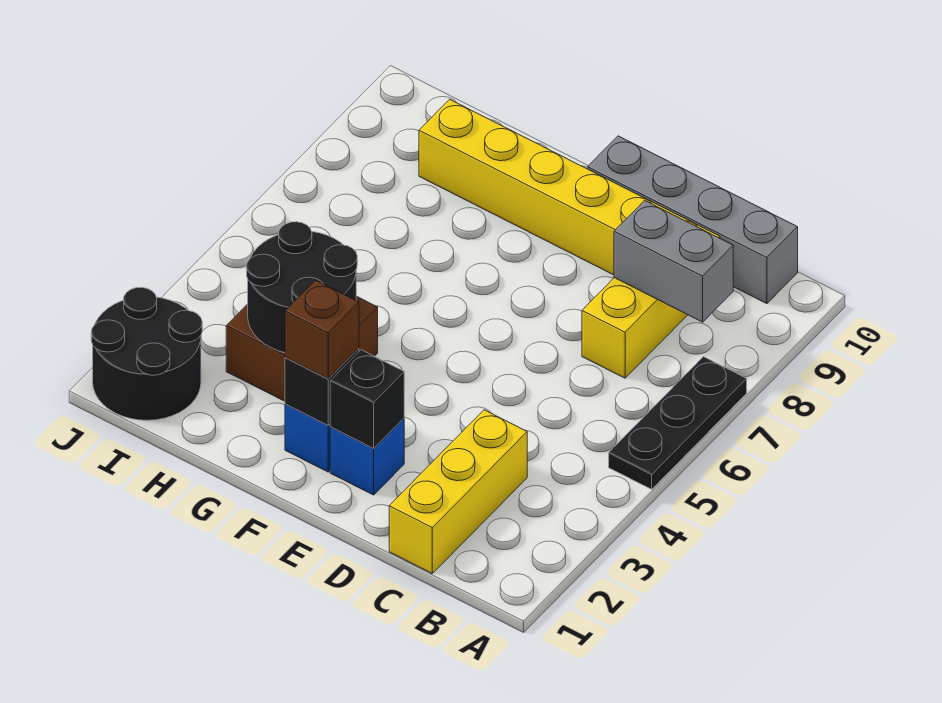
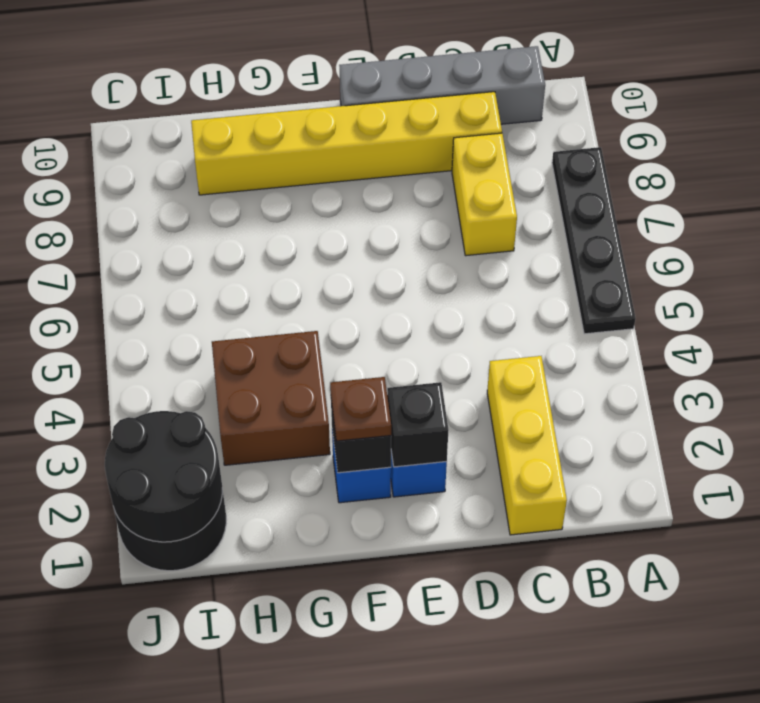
black plate A5:A7 level 1 -> black plate A5:A8 level 1
grey brick B8:C8 level 2 -> none
brown brick F2 level 3 -> brown plate F2 level 3
black round brick G3:H4 level 2 -> black round brick I1:J2 level 2

